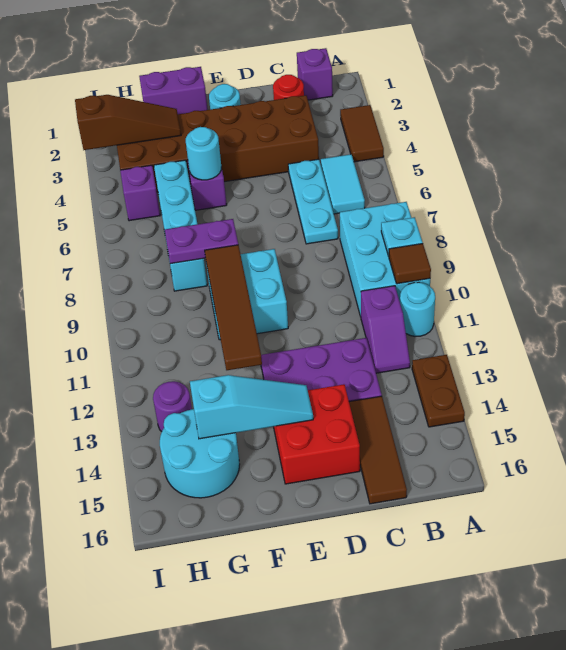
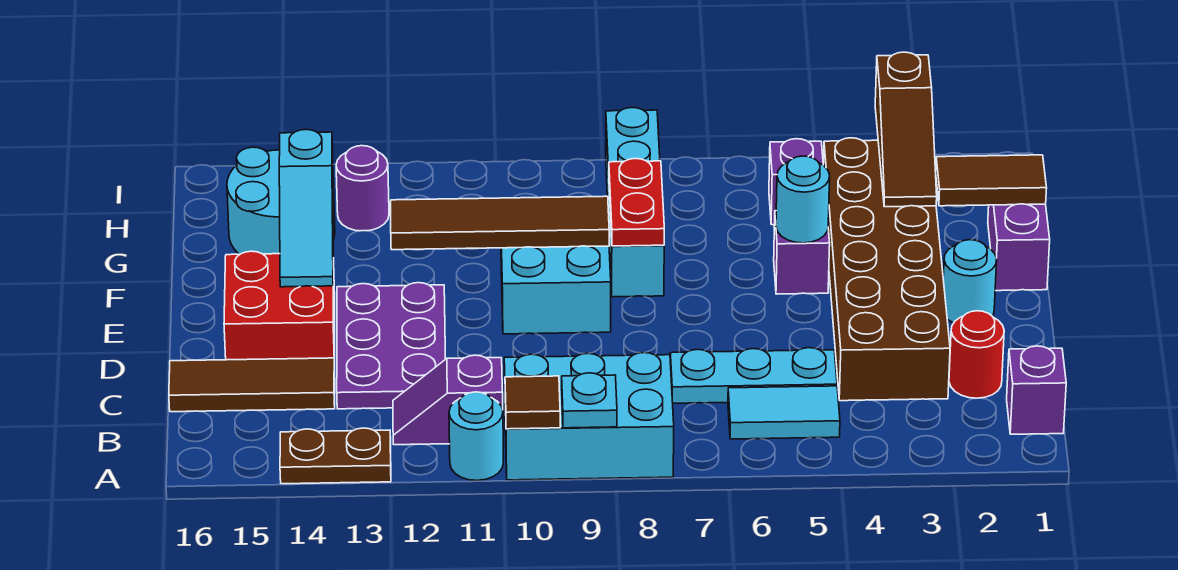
brown tile A3:A4 level 1 -> brown tile G1:G2 level 2
purple plate F8:G8 level 2 -> red plate F8:G8 level 2
cyan brick G5:G8 level 1 -> cyan brick F8:I8 level 1

